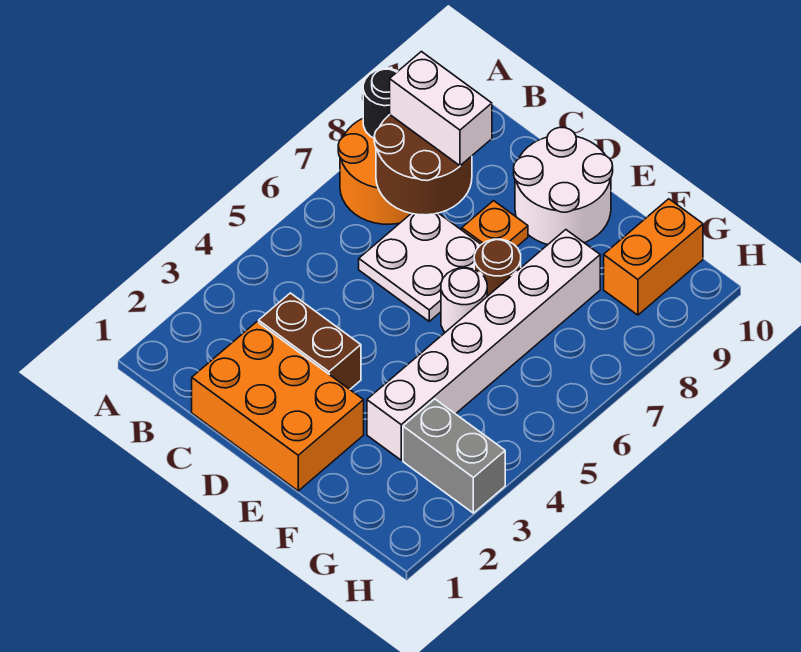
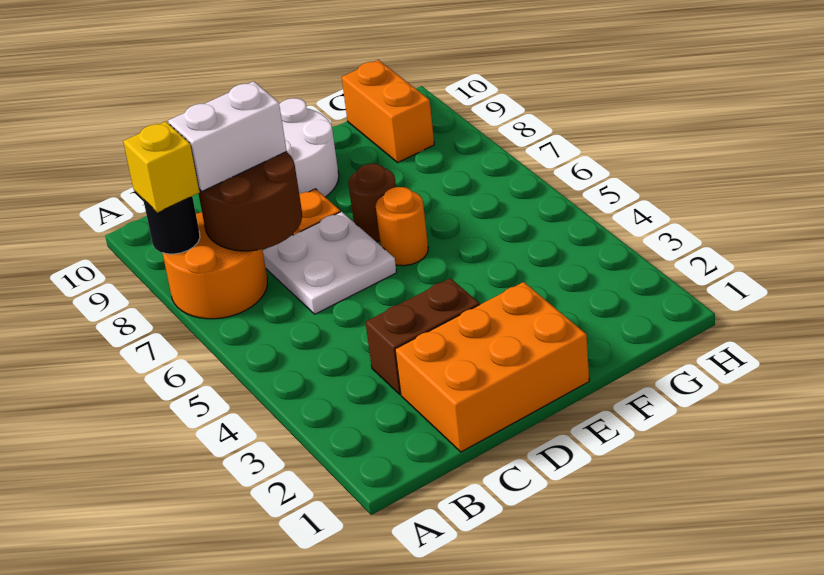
none -> yellow brick A8 level 3
white round brick E6 level 1 -> orange round brick E6 level 1
white brick F3:F8 level 1 -> none
grey brick G3:H3 level 1 -> none

